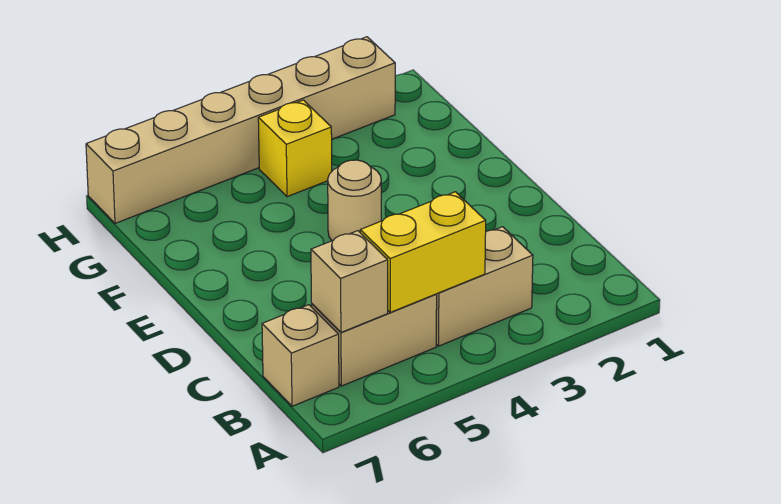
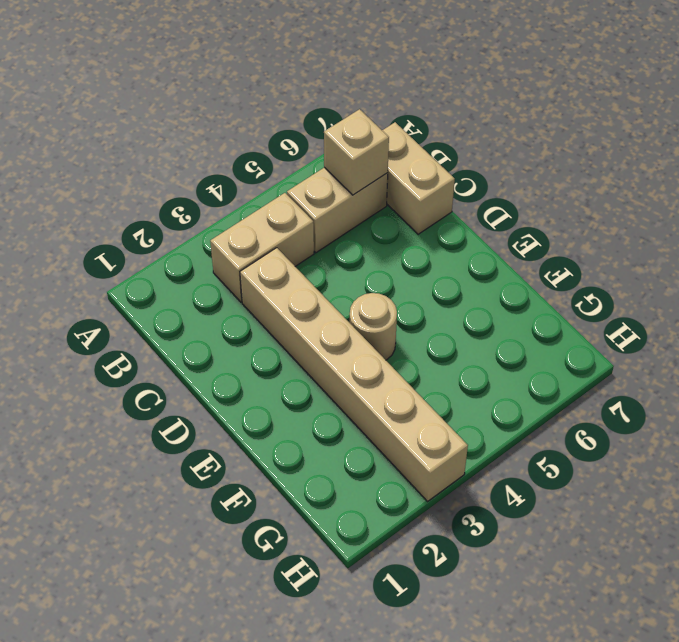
yellow brick B4:B5 level 2 -> none
tan brick B7 level 1 -> tan brick B7:C7 level 1
yellow brick G4 level 1 -> none
tan brick H2:H7 level 1 -> tan brick C3:H3 level 1

